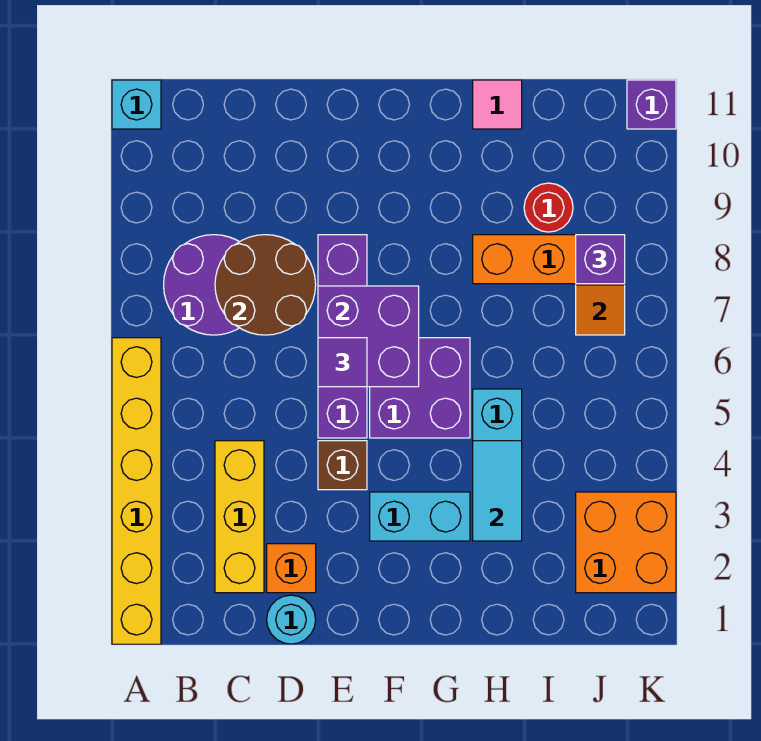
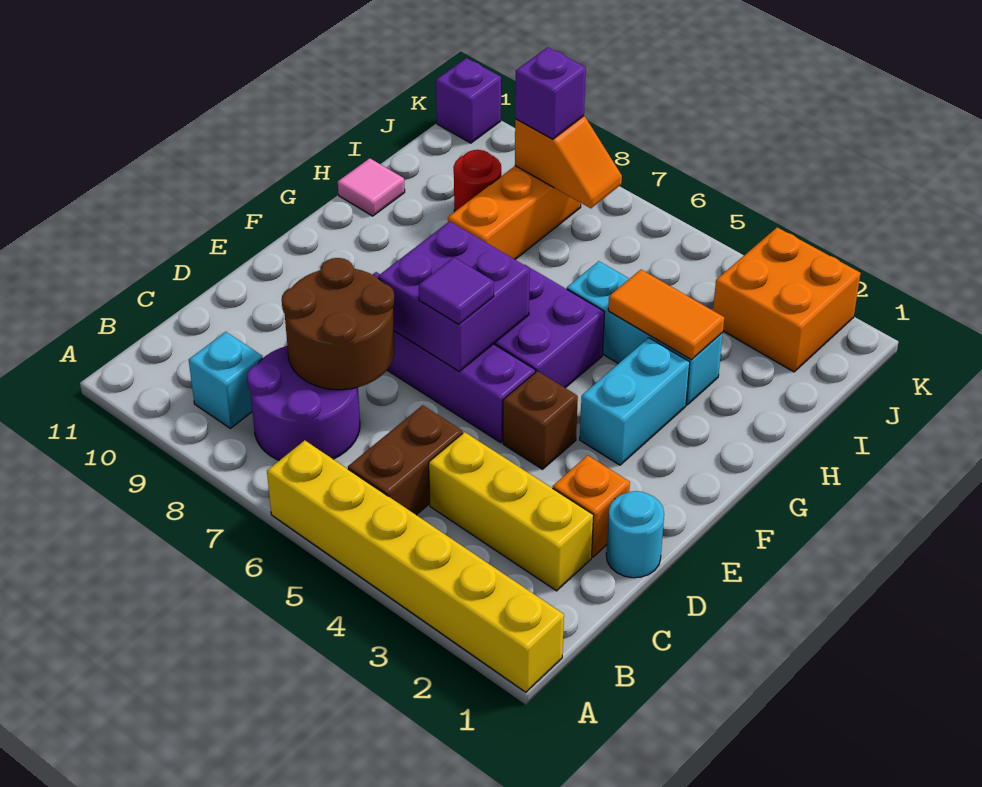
cyan brick A11 level 1 -> cyan brick B9 level 1
none -> brown brick B5:C5 level 1
cyan tile H3:H4 level 2 -> orange tile H3:H4 level 2

